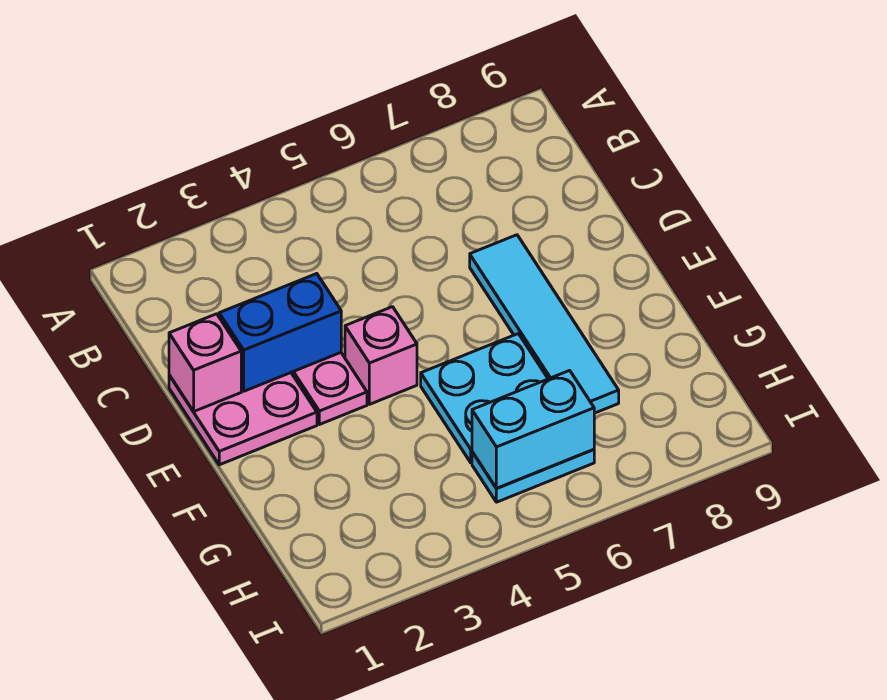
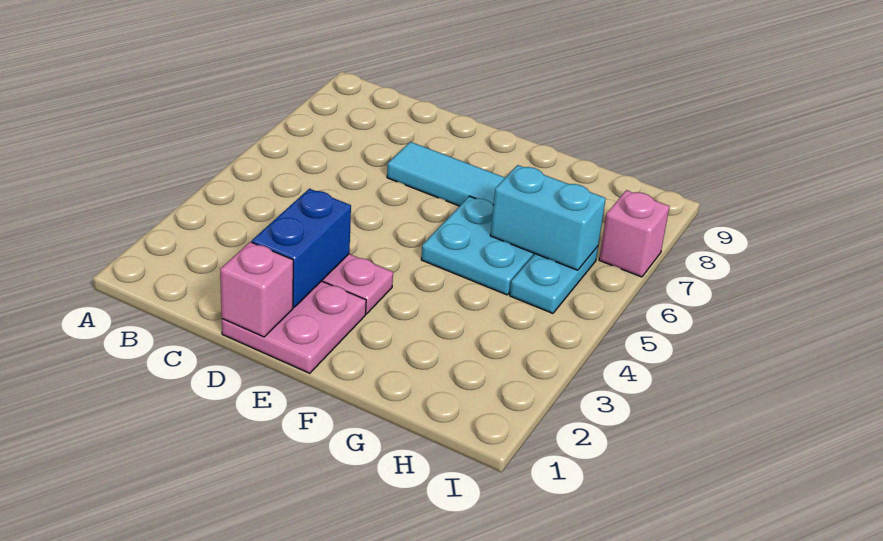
pink brick E4 level 1 -> pink brick I7 level 1
cyan brick H5:H6 level 2 -> cyan brick G6:H6 level 2

